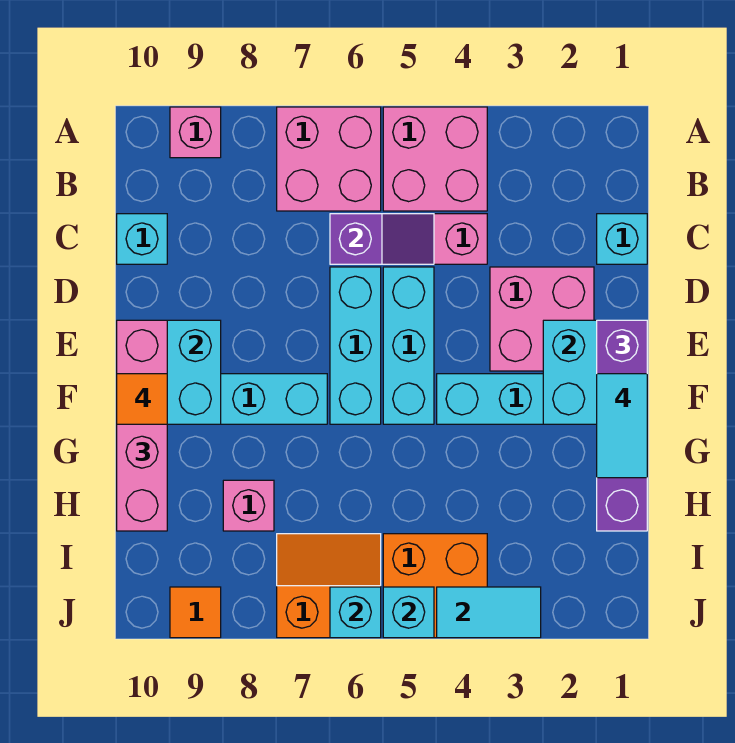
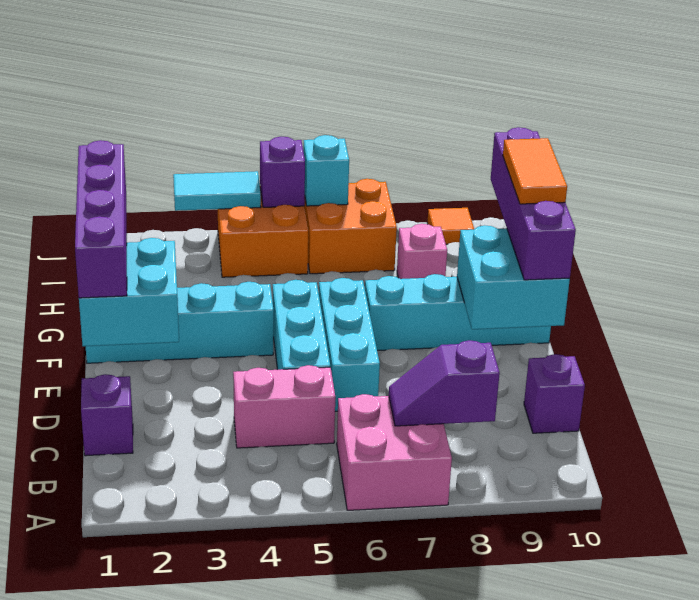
pink brick A4:B5 level 1 -> none
pink brick A9 level 1 -> none
cyan brick C1 level 1 -> purple brick C1 level 1
purple slope C5:C6 level 2 top 6 -> purple slope B7:B8 level 2 top 8
cyan brick C10 level 1 -> purple brick C10 level 1
pink brick D2:E3 level 1 -> none
pink brick E10:H10 level 3 -> purple brick E10:H10 level 3
cyan tile F1:G1 level 4 -> none
orange tile F10 level 4 -> orange tile F10:G10 level 4
orange slope I6:J7 level 1 top J -> orange brick I6:J7 level 1
cyan brick J5 level 2 -> purple brick J5 level 2

